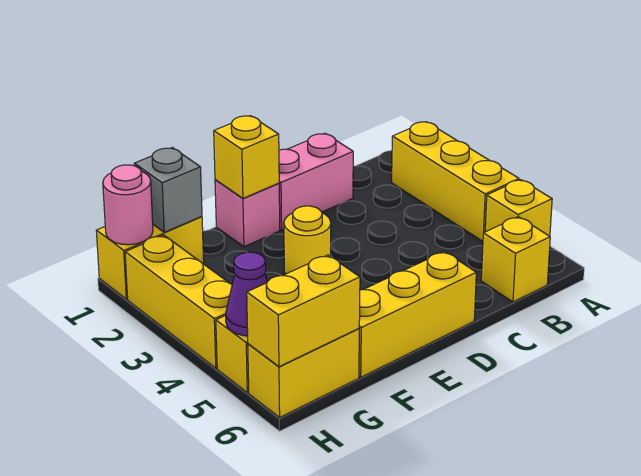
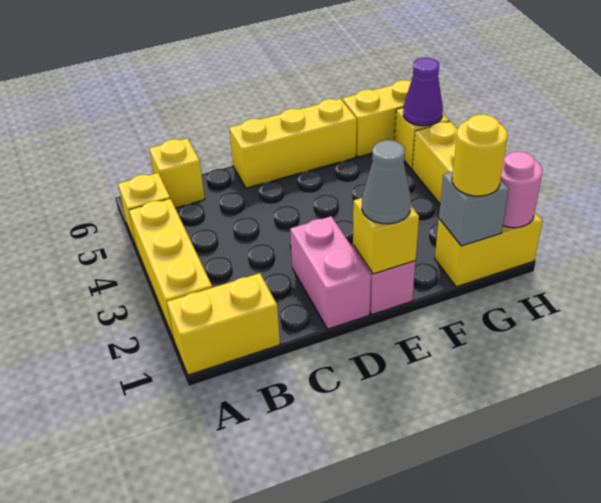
pink brick C1:D1 level 1 -> pink brick D1:D2 level 1
none -> grey cone E1 level 3
yellow round brick E3 level 1 -> yellow round brick G1 level 3
yellow brick G6:H6 level 2 -> yellow brick A1:B1 level 1

